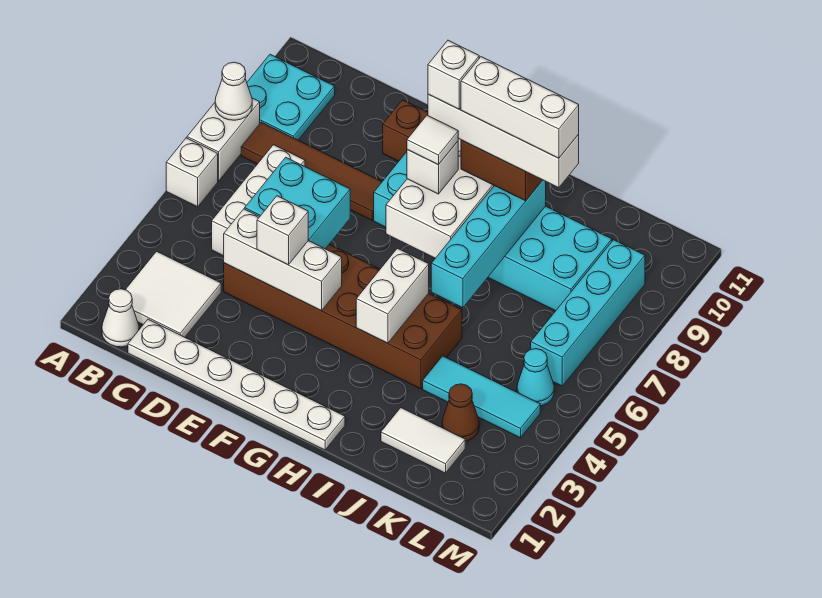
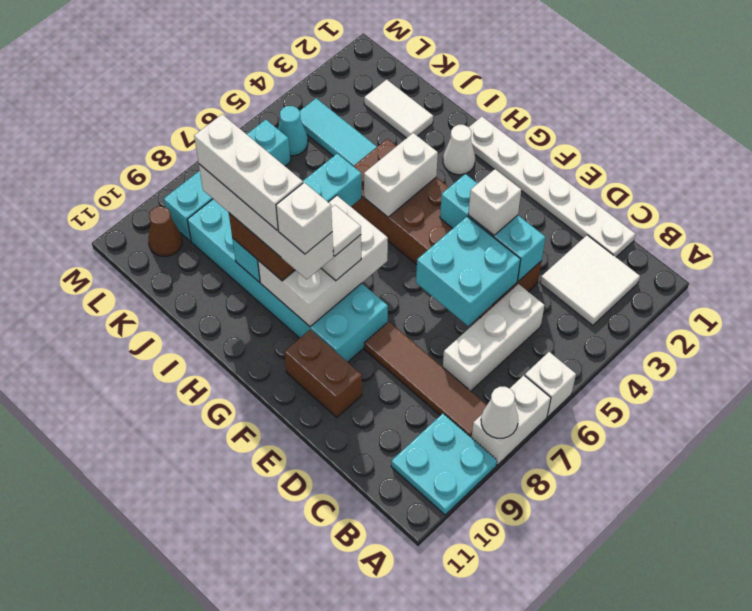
white cone B1 level 1 -> white cone H2 level 1
white brick D4:F4 level 2 -> cyan brick D4:F4 level 2
brown cone K3 level 1 -> brown cone L10 level 1

